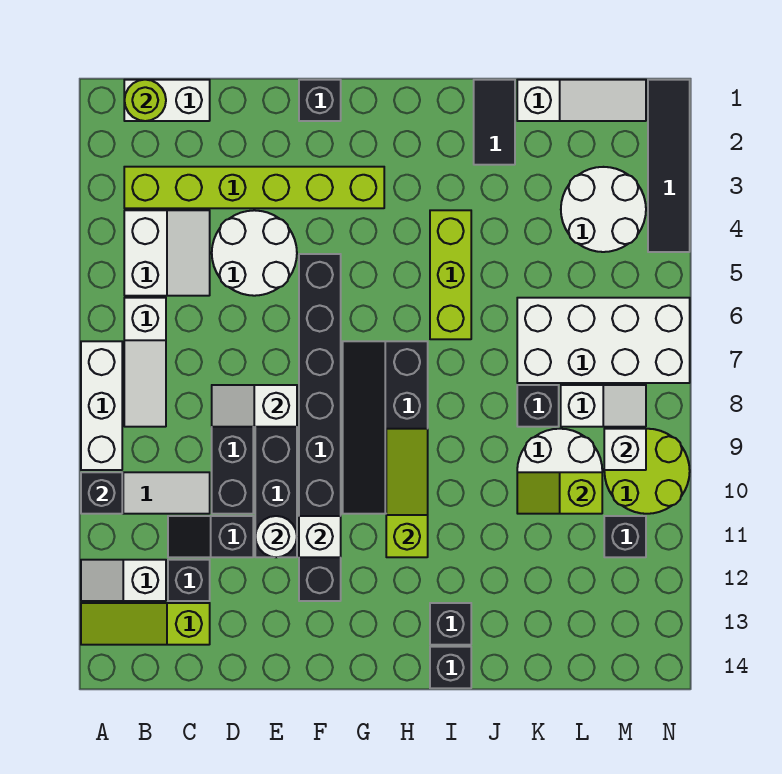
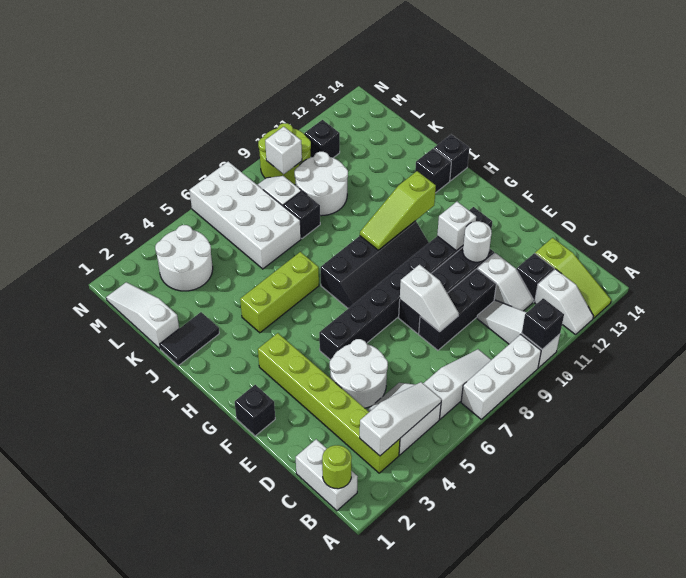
none -> white slope B3:B5 level 2 top 3
black slope C11:D11 level 1 top D -> white slope C11:D11 level 1 top D
lime slope K10:L10 level 2 top L -> none
black tile N1:N4 level 1 -> none

